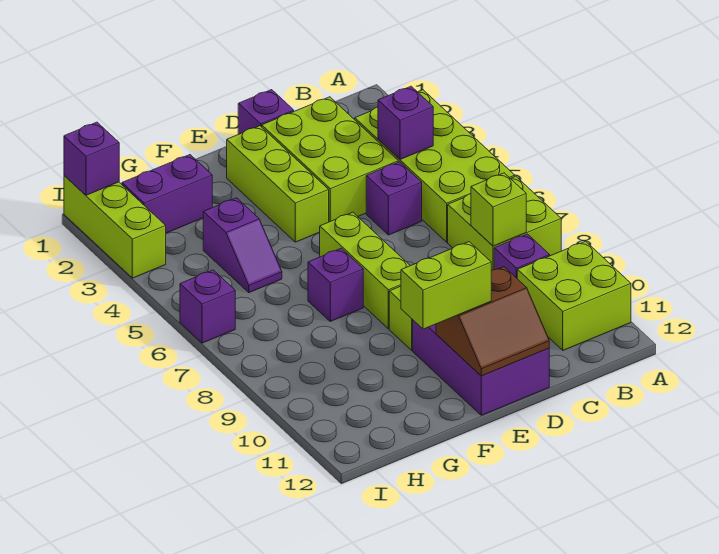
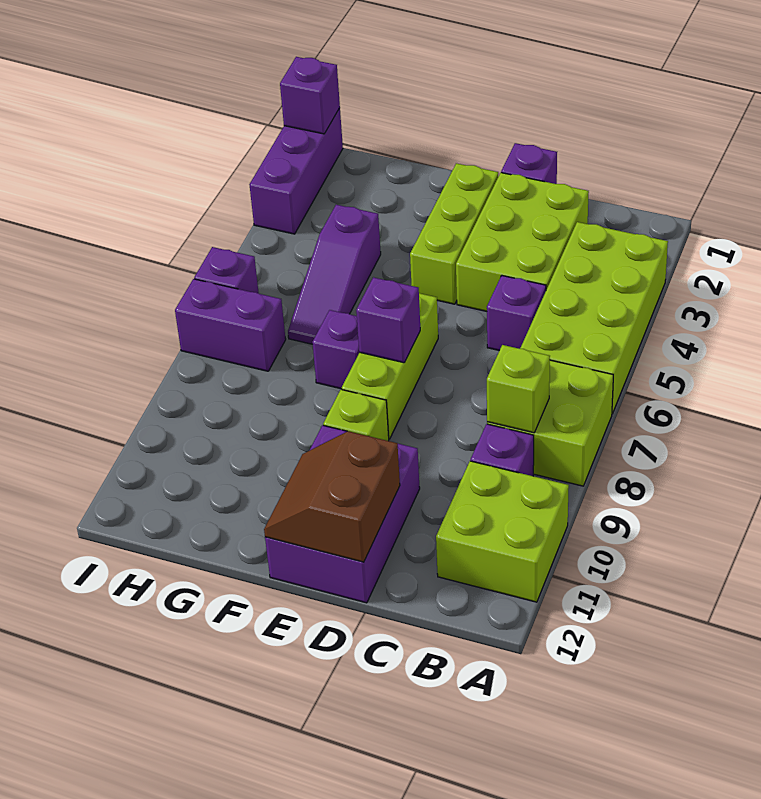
purple brick B4 level 2 -> purple brick E7 level 2
brown slope D11:E12 level 2 top 11 -> brown slope D11:E12 level 2 top D
lime brick E11:F11 level 3 -> none
purple brick G2:H2 level 1 -> purple brick H7:I7 level 1
purple slope G4:G5 level 1 top 4 -> purple slope G4:G6 level 1 top 4
lime brick I1:I3 level 1 -> purple brick I1:I3 level 1

